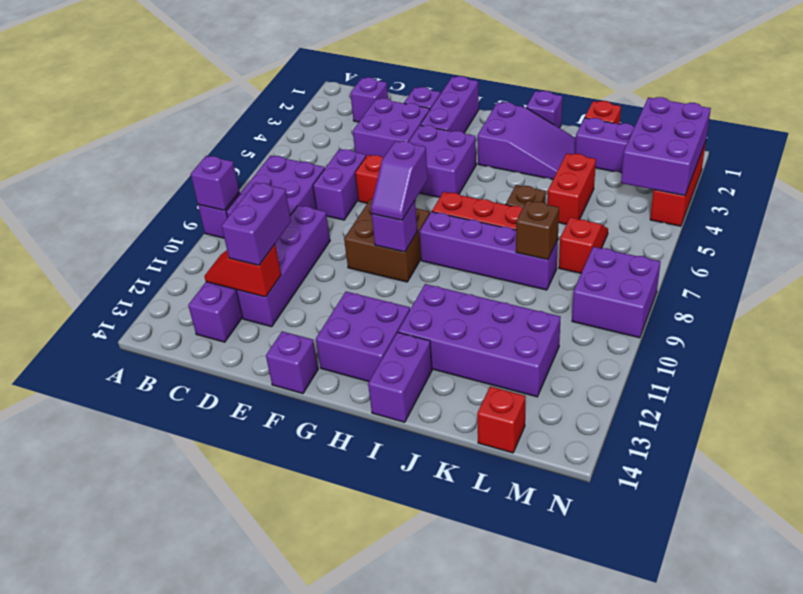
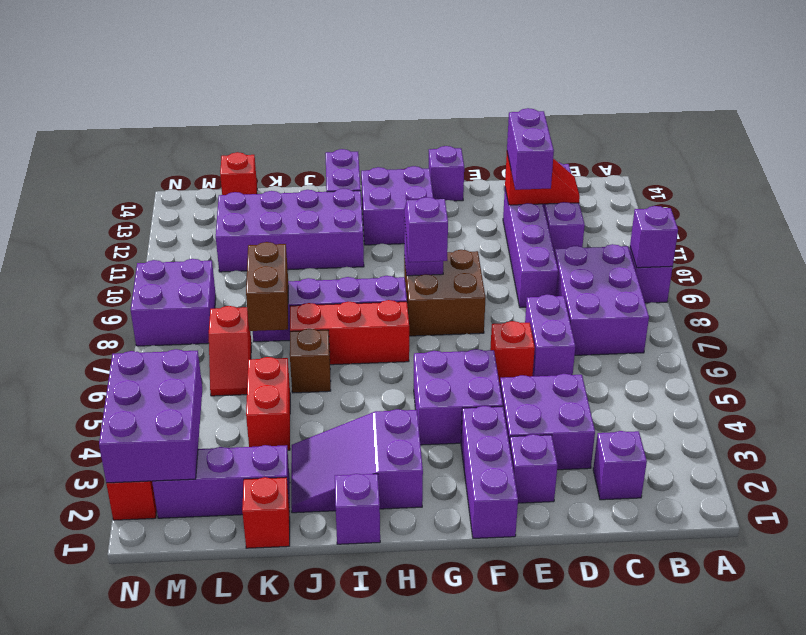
brown brick K8 level 2 -> brown brick K7:K8 level 2

